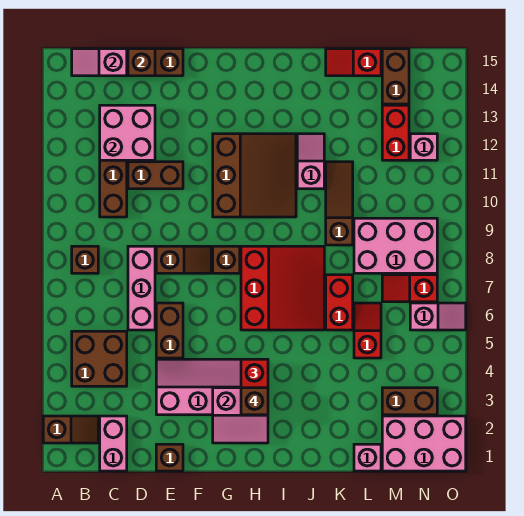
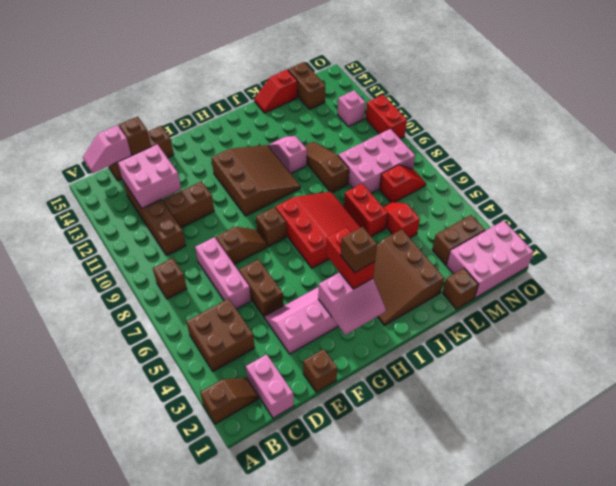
none -> brown slope I2:K4 level 1 top K
pink brick L1 level 1 -> brown brick L1 level 1
red slope M7:N7 level 1 top N -> red slope M7:N7 level 1 top M
red brick M12:M13 level 1 -> red brick O10:O11 level 1
pink slope N6:O6 level 1 top N -> none

